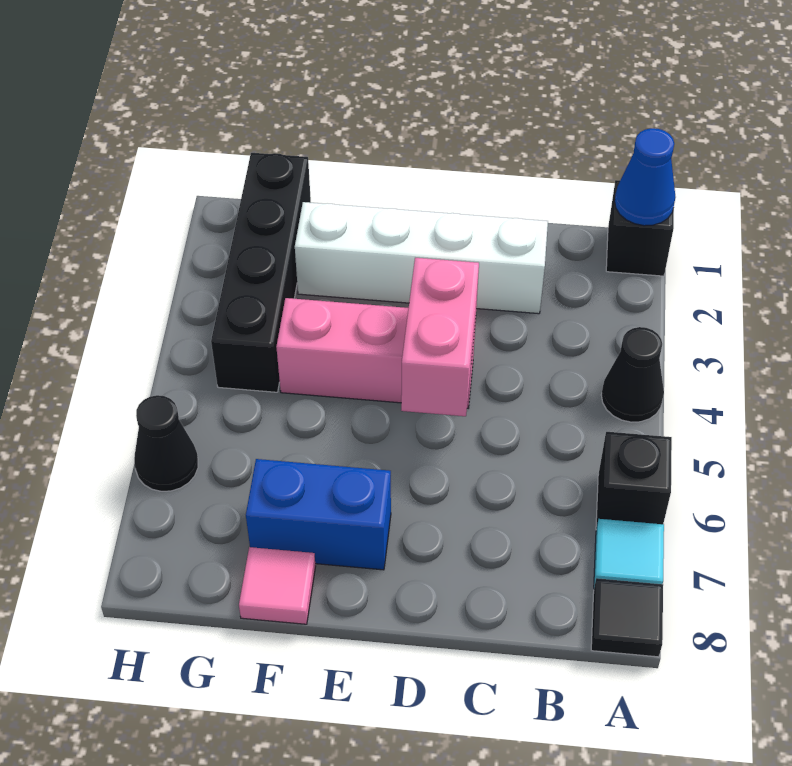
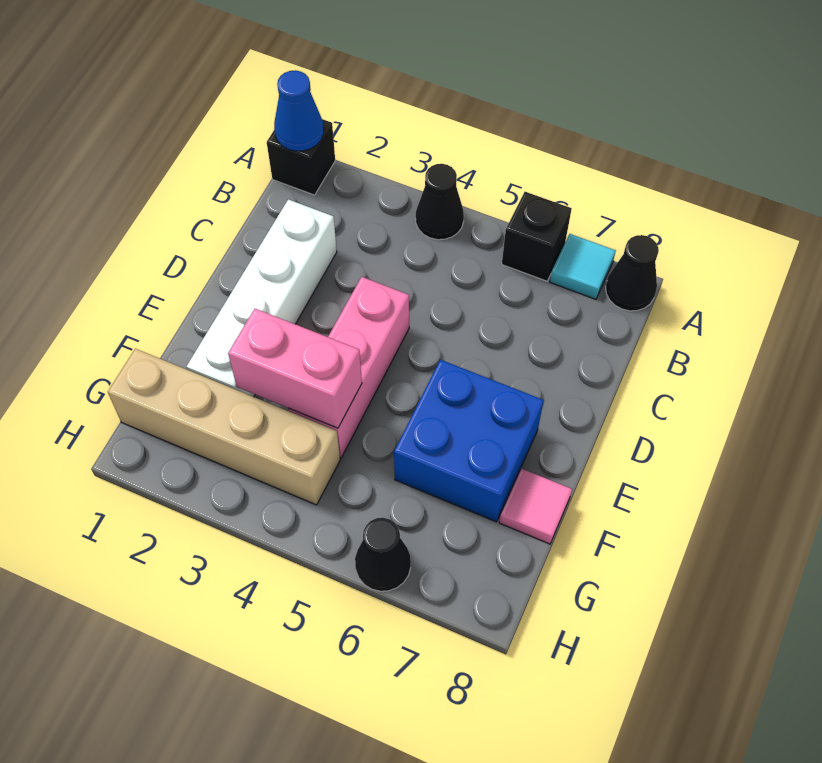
black tile A8 level 1 -> black cone A8 level 1
pink brick D4:D5 level 2 -> pink brick F3:F4 level 2
blue brick E7:F7 level 1 -> blue brick E6:F7 level 1
black brick G1:G4 level 1 -> tan brick G1:G4 level 1

